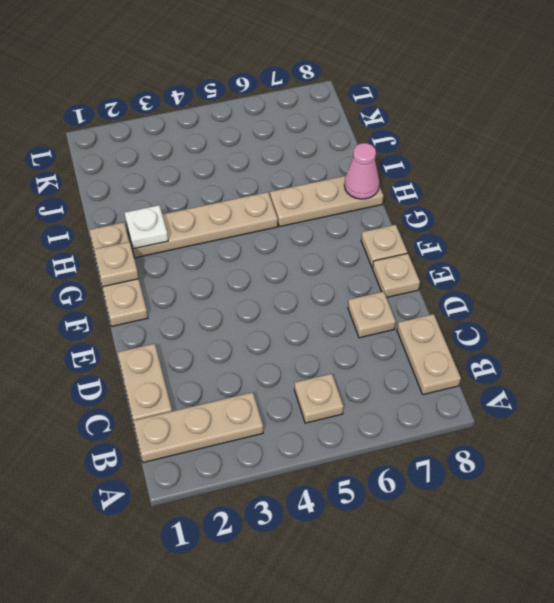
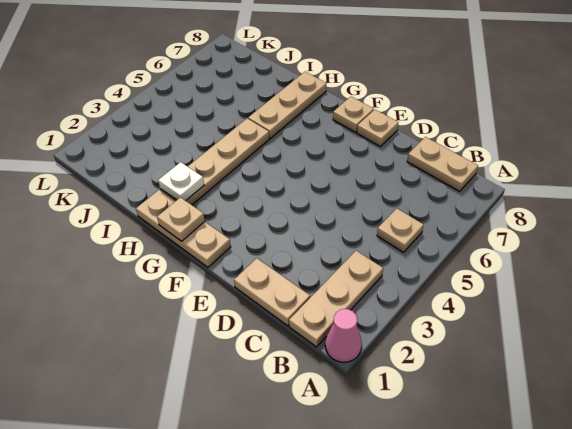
tan plate D7 level 1 -> none
pink cone H8 level 2 -> pink cone A1 level 1

